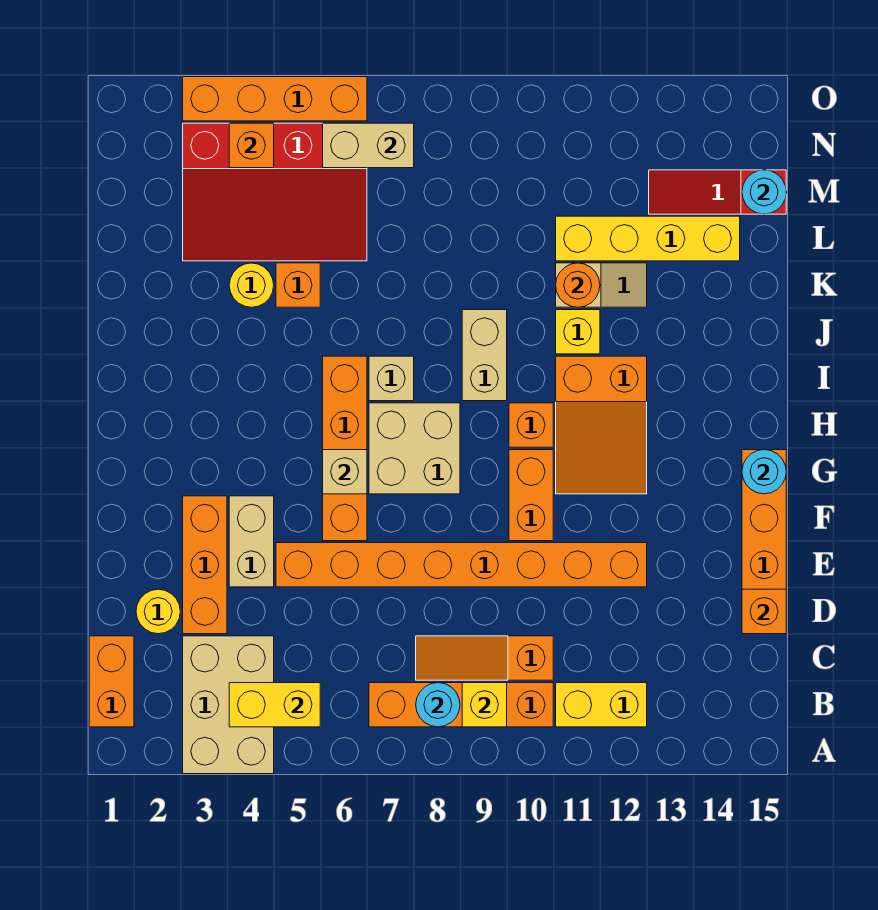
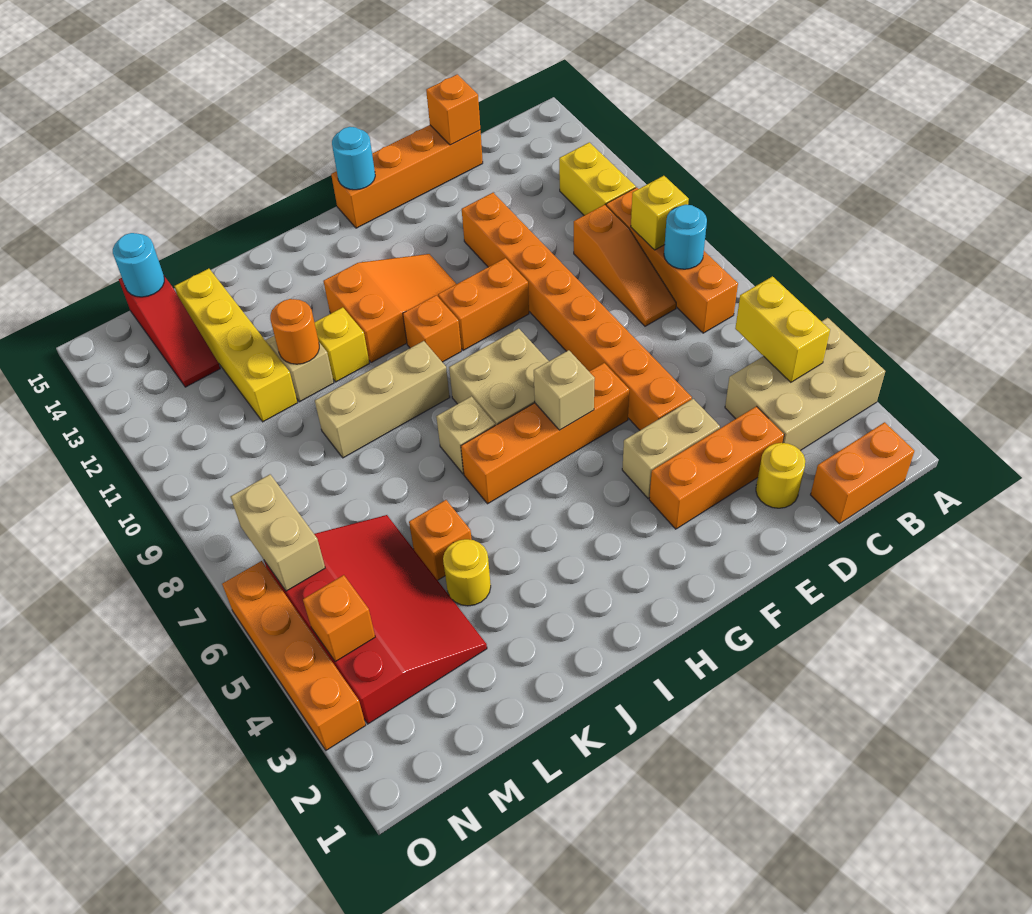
tan brick I9:J9 level 1 -> tan brick I9:K9 level 1

